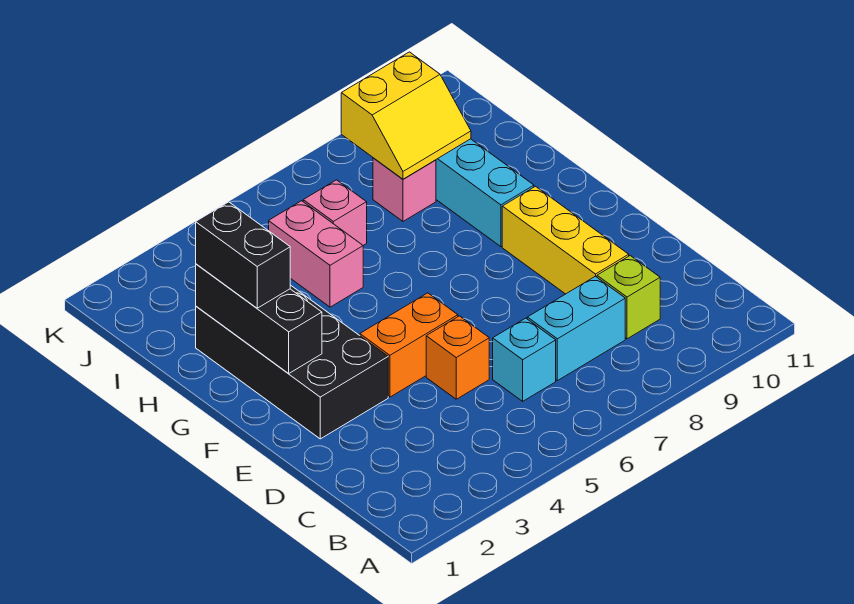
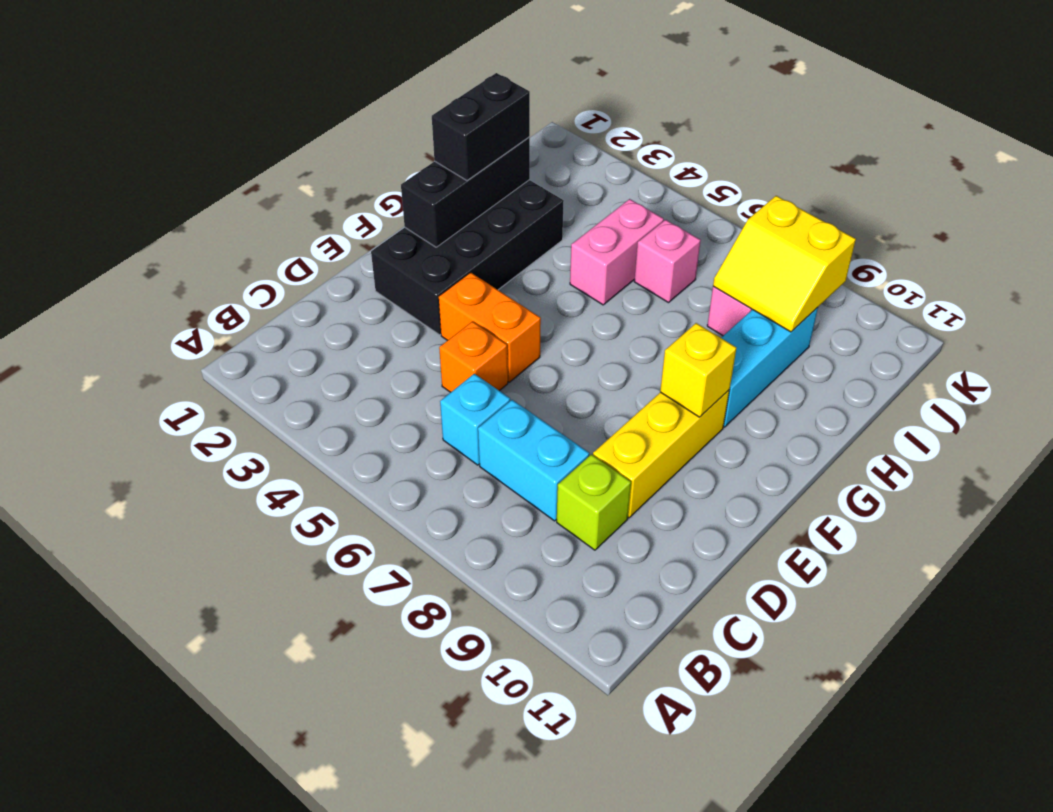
none -> yellow brick F9 level 2

